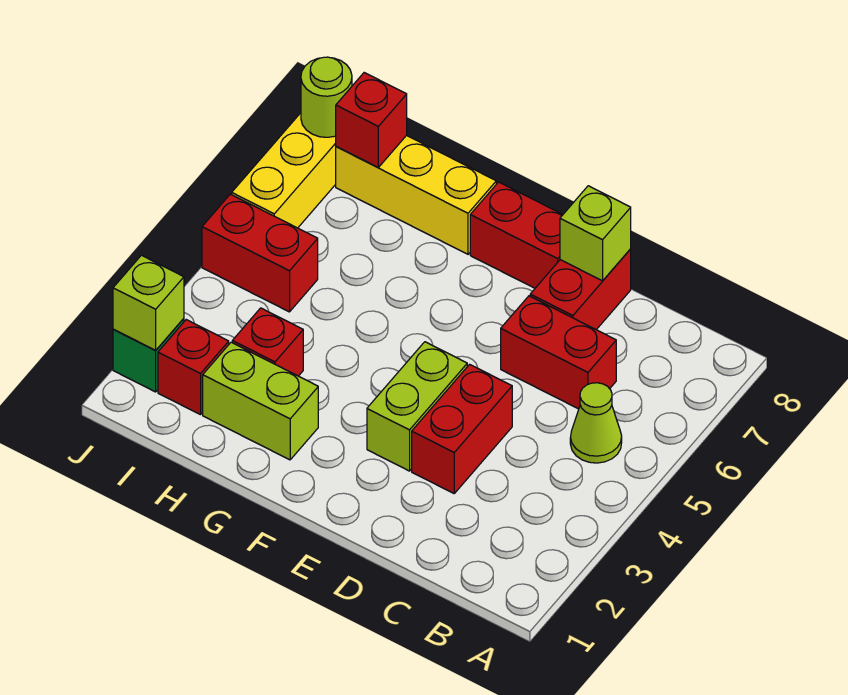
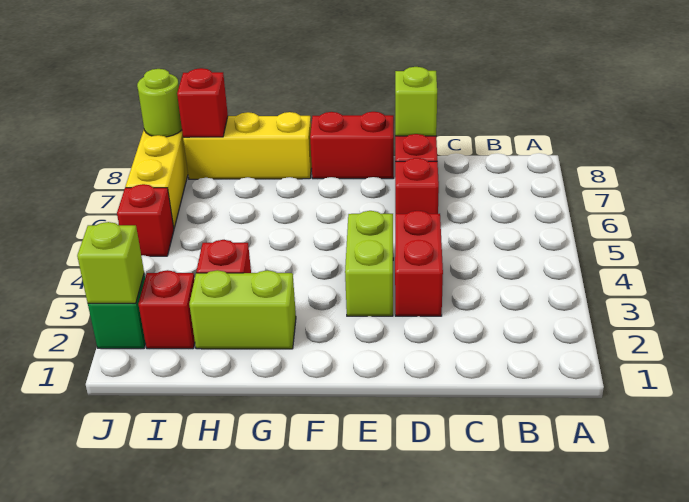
lime cone B5 level 1 -> none
red brick C6:D6 level 1 -> red brick D6 level 1
red brick I5:J5 level 1 -> red brick J5 level 1

